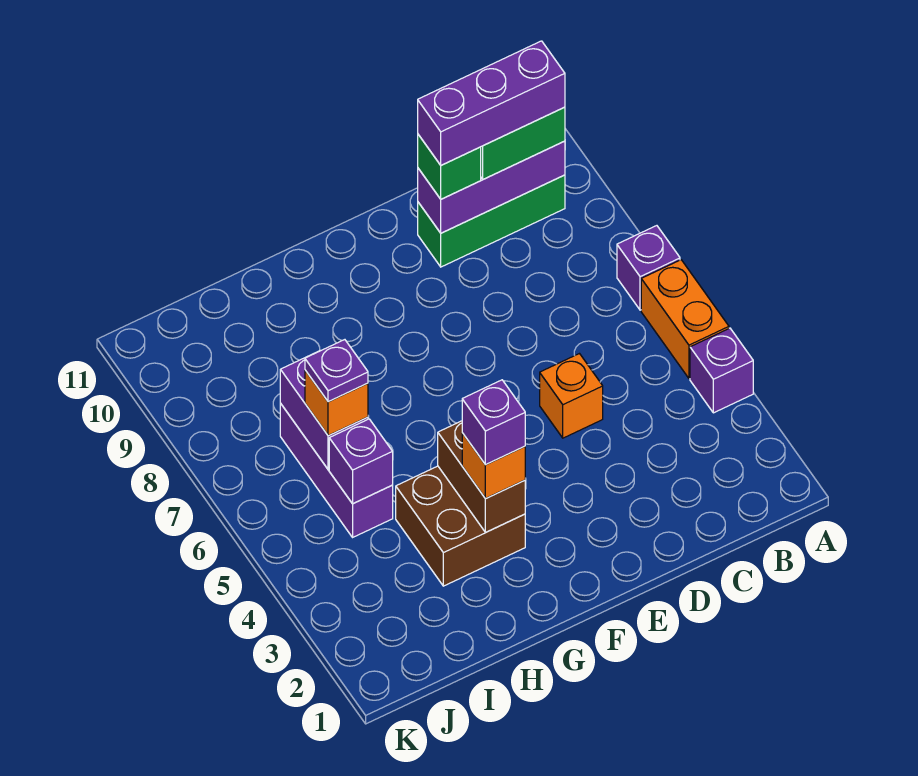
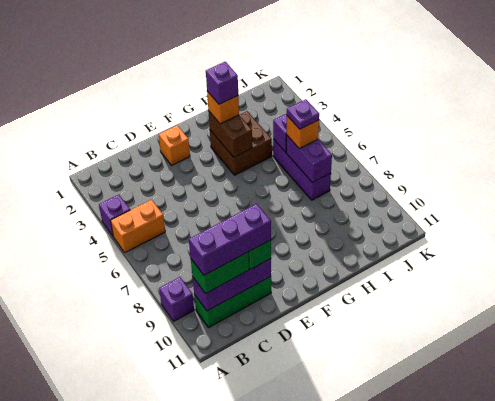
orange brick A5:A6 level 1 -> orange brick A5:B5 level 1
purple brick A7 level 1 -> purple brick A9 level 1
orange brick D5 level 1 -> orange brick E2 level 1

